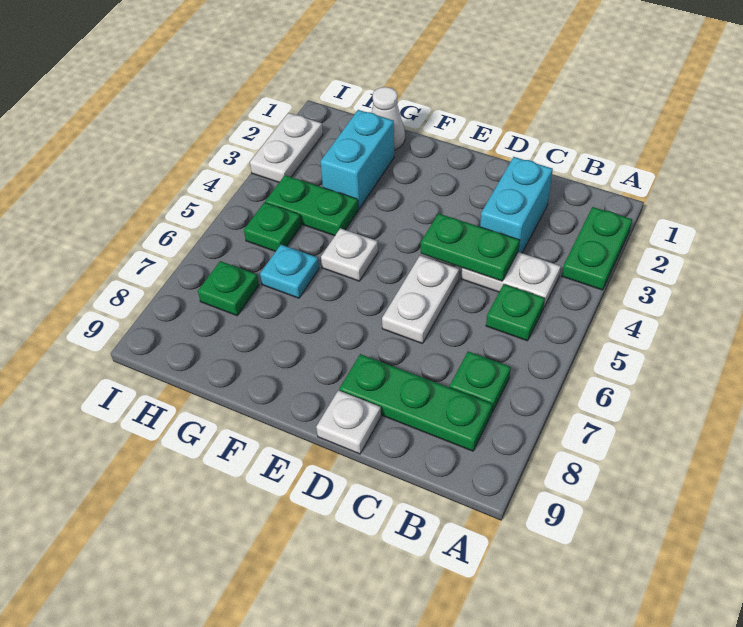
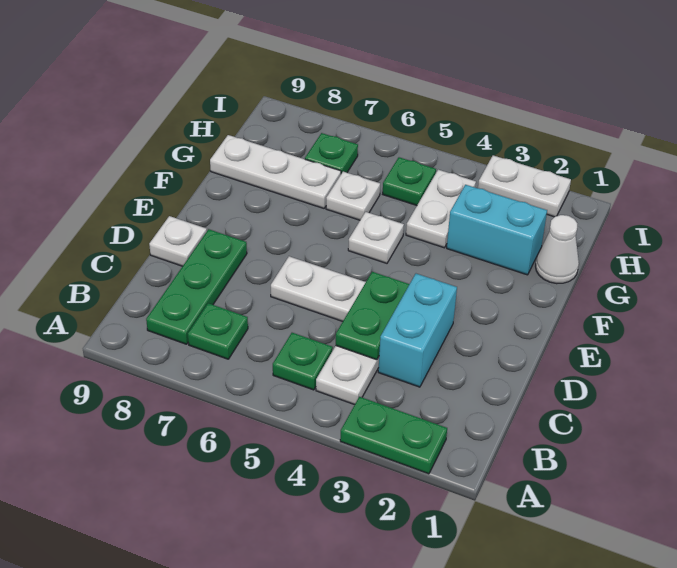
cyan brick C2:C3 level 1 -> cyan brick C3:D3 level 1
green plate G4:H4 level 1 -> white plate G4:H4 level 1
cyan plate G6 level 1 -> white plate G6 level 1
none -> white plate G7:G9 level 1

